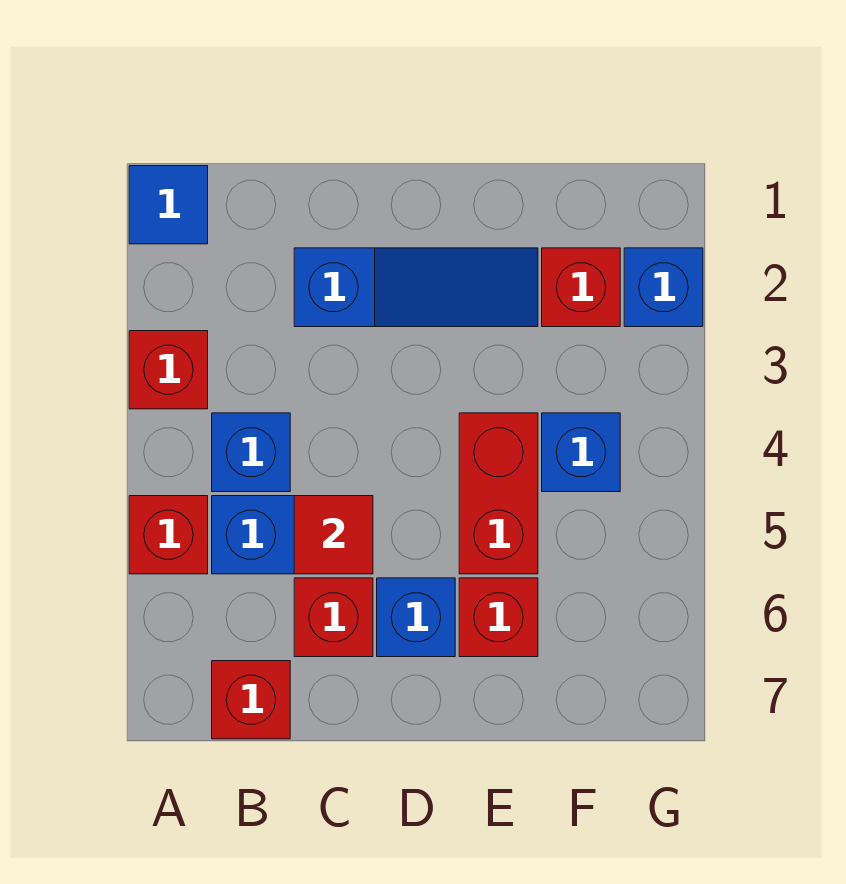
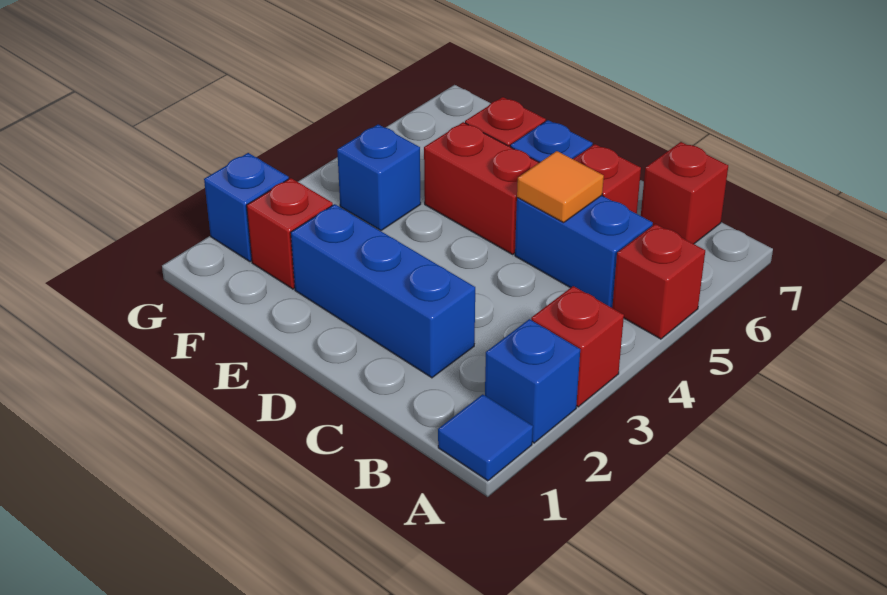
blue brick B4 level 1 -> blue brick A2 level 1
blue slope C2:E2 level 1 top C -> blue brick C2:E2 level 1
red tile C5 level 2 -> orange tile C5 level 2
red brick E4:E5 level 1 -> red brick D5:E5 level 1

